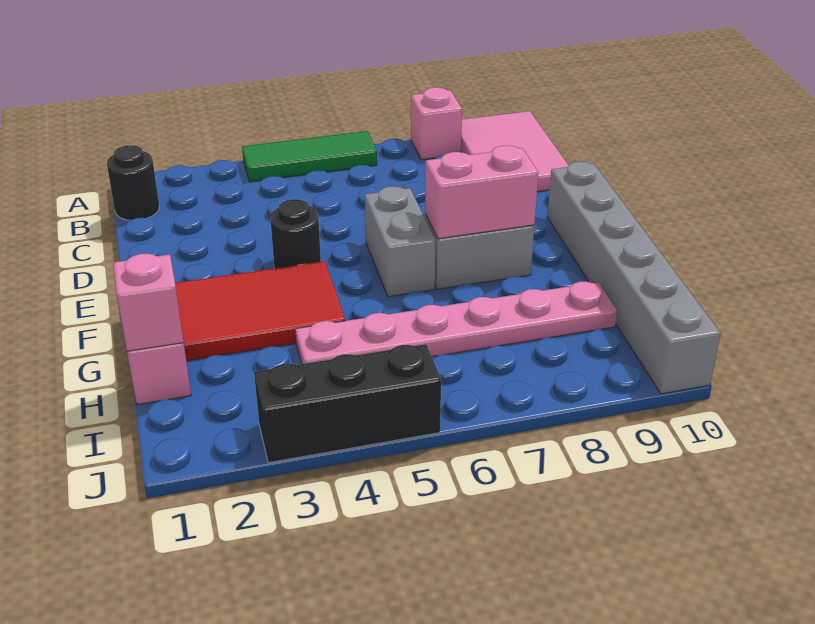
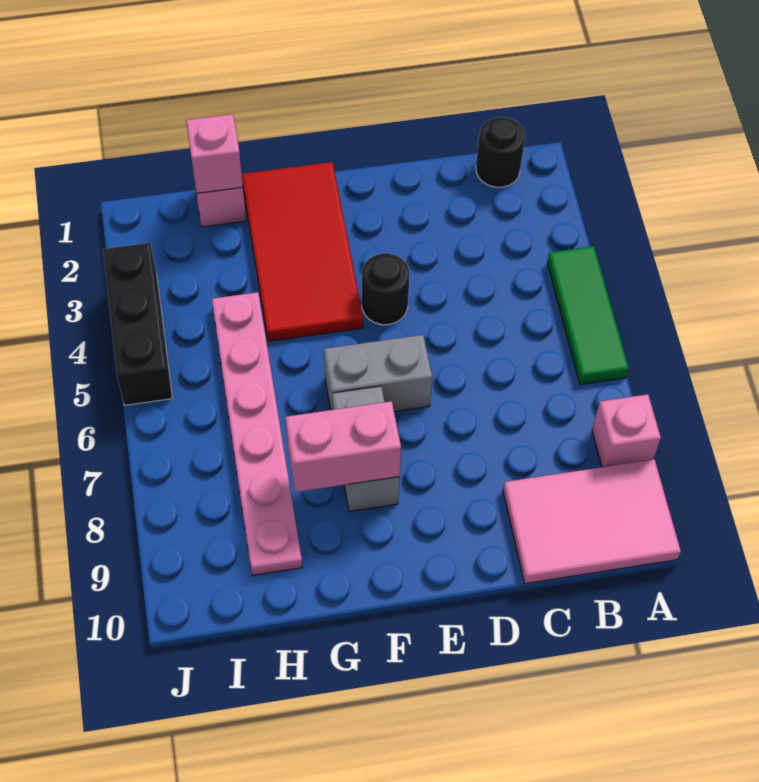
grey brick E10:J10 level 1 -> none
pink brick F7:F8 level 2 -> pink brick F8:G8 level 2

